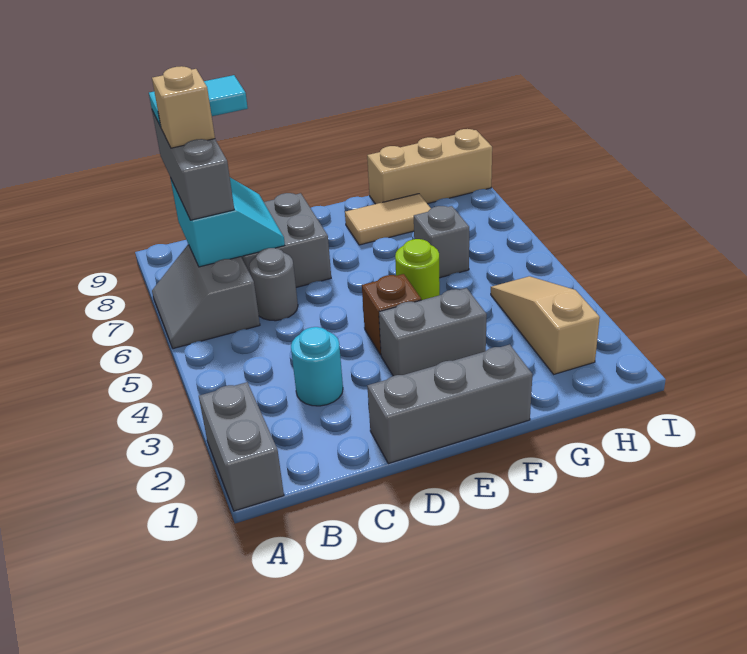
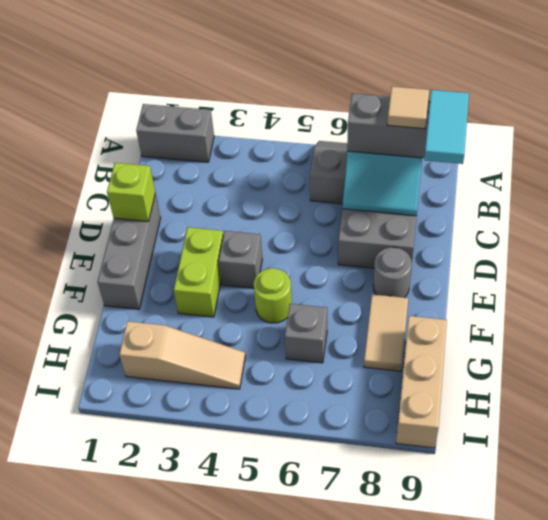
tan brick B8 level 4 -> tan tile B8 level 4
cyan round brick C3 level 1 -> none
grey round brick C6 level 1 -> grey round brick E8 level 1
none -> lime brick D1 level 2
grey brick E3:F3 level 1 -> lime brick E3:F3 level 1
brown brick E4 level 1 -> grey brick E4 level 1

